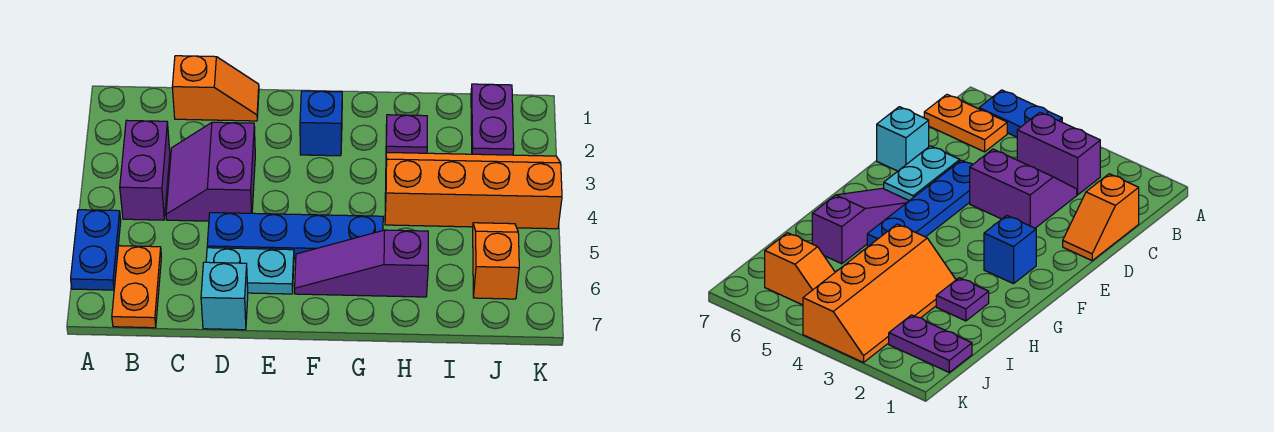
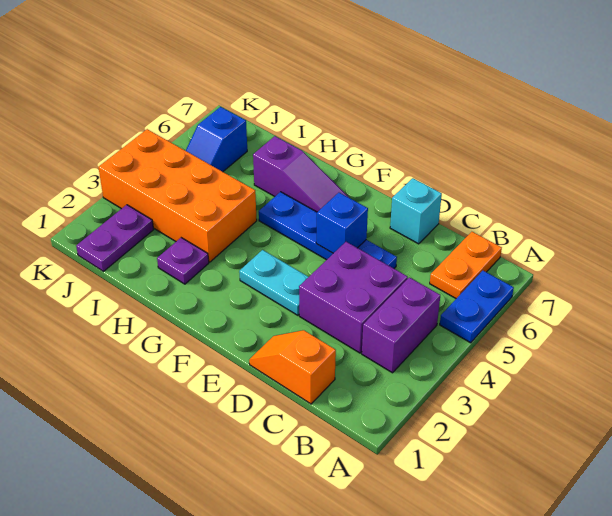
purple slope C3:D4 level 1 top D -> purple brick C3:D4 level 1
cyan plate D6:E6 level 1 -> cyan plate E3:F3 level 1
blue brick F2 level 1 -> blue brick E5 level 2
orange slope H3:K4 level 1 top 4 -> orange brick H3:K4 level 1
orange slope J5:J6 level 1 top 6 -> blue slope J5:J6 level 1 top 6

